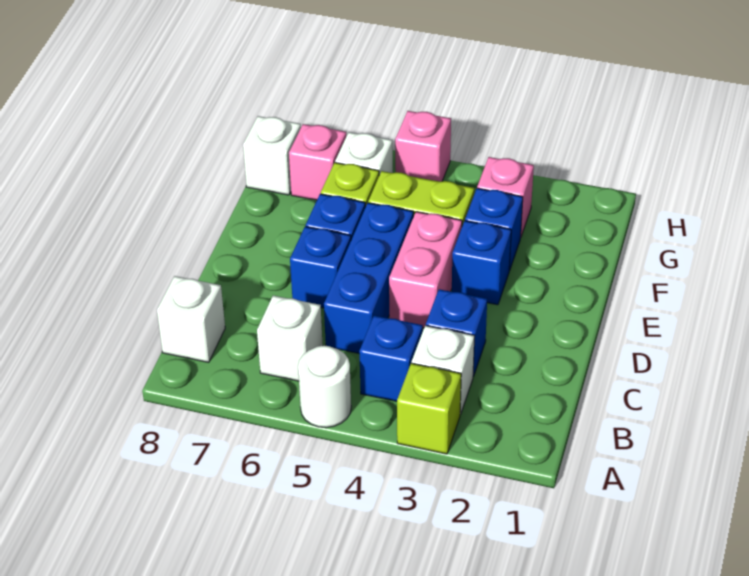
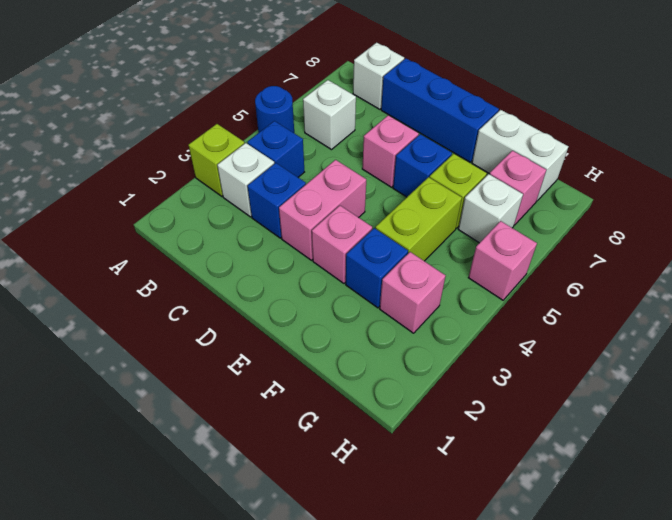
white round brick A5 level 1 -> blue round brick A5 level 1
blue brick C5:E5 level 1 -> blue brick C8:E8 level 1
pink brick D4:E4 level 1 -> pink brick D3:D4 level 1
blue brick D6 level 1 -> pink brick D6 level 1
blue brick E3 level 1 -> pink brick E3 level 1
white brick G8 level 1 -> white brick F8:G8 level 1

